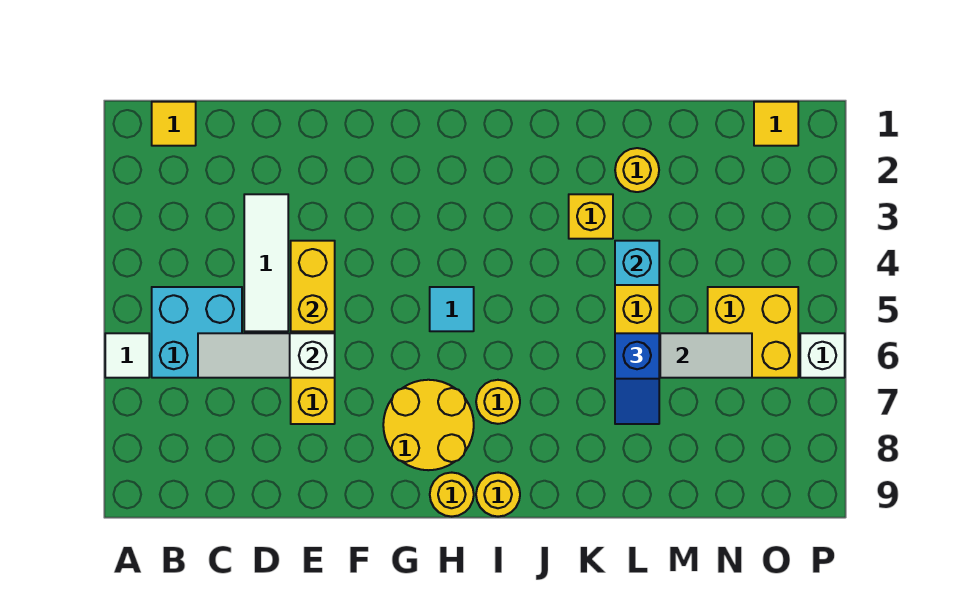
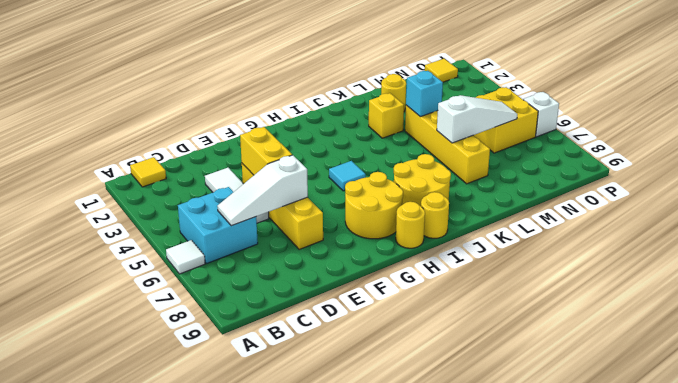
yellow round brick I7 level 1 -> yellow round brick I7:J8 level 1
blue slope L6:L7 level 3 top 6 -> none

